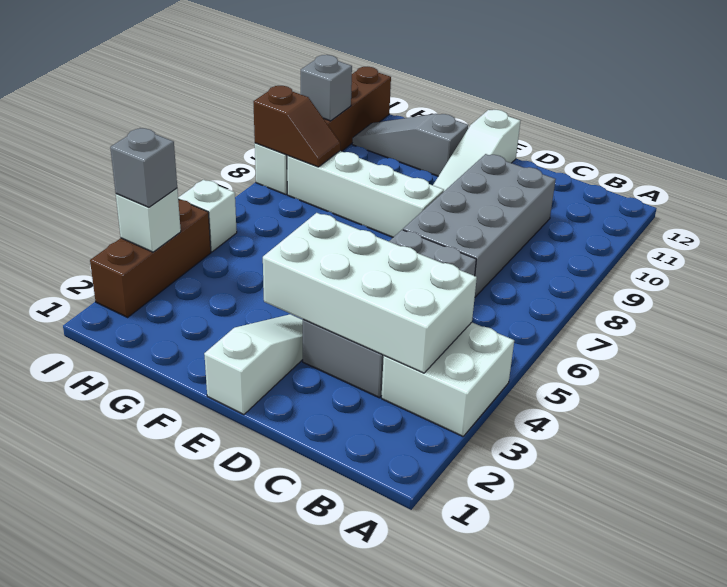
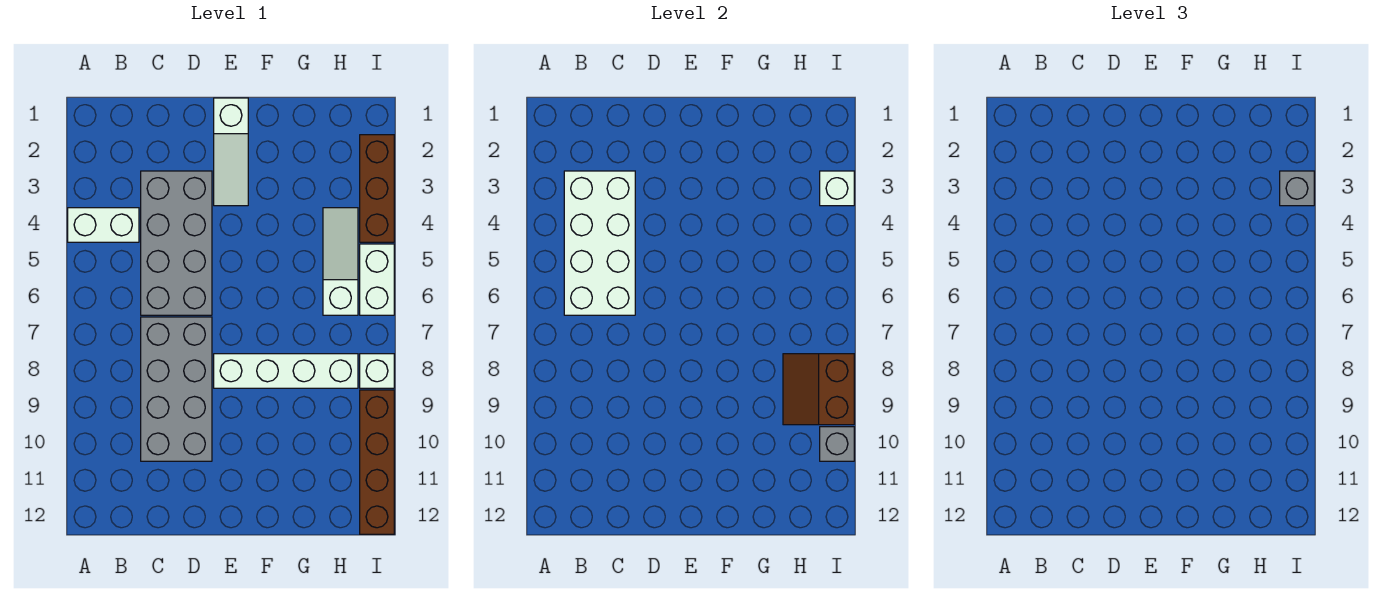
white brick A3:B4 level 1 -> white brick A4:B4 level 1
white brick B3:E4 level 2 -> white brick B3:C6 level 2
white slope E10:E12 level 1 top 12 -> white slope H4:H6 level 1 top 6
grey slope F11:H11 level 1 top F -> none
brown slope H8:I8 level 2 top I -> brown slope H8:I9 level 2 top I
white brick I5 level 1 -> white brick I5:I6 level 1

